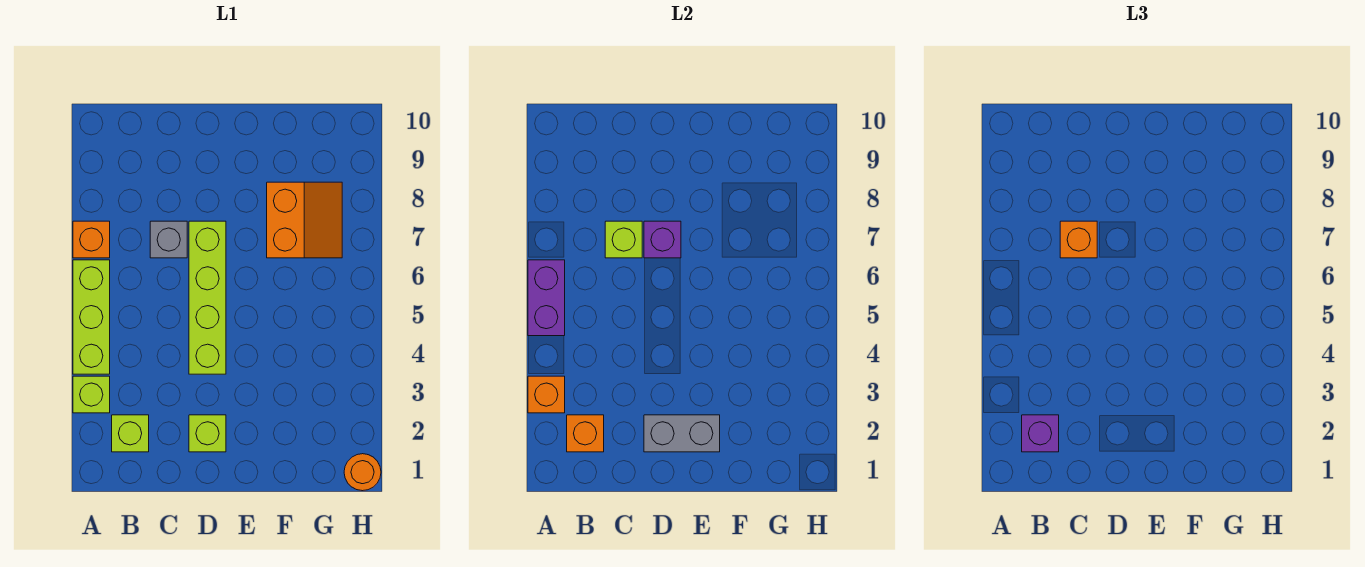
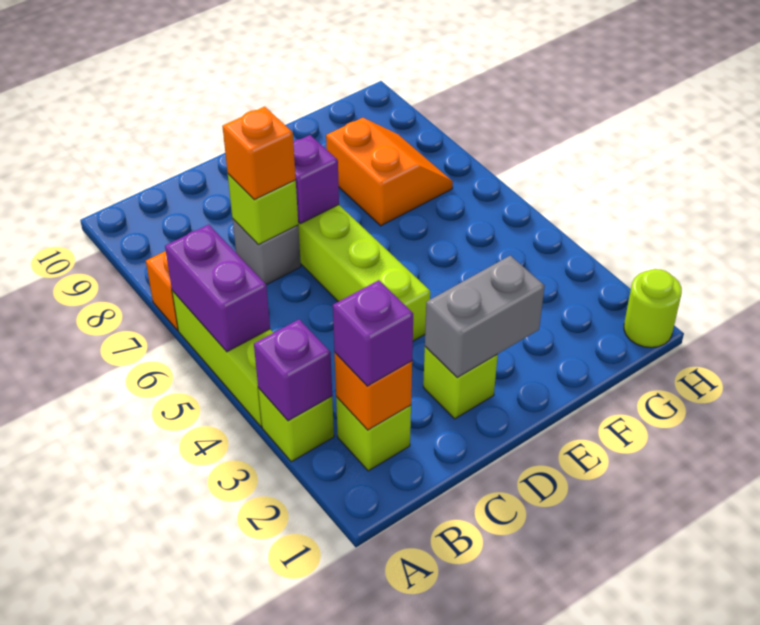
orange brick A3 level 2 -> purple brick A3 level 2
orange round brick H1 level 1 -> lime round brick H1 level 1

